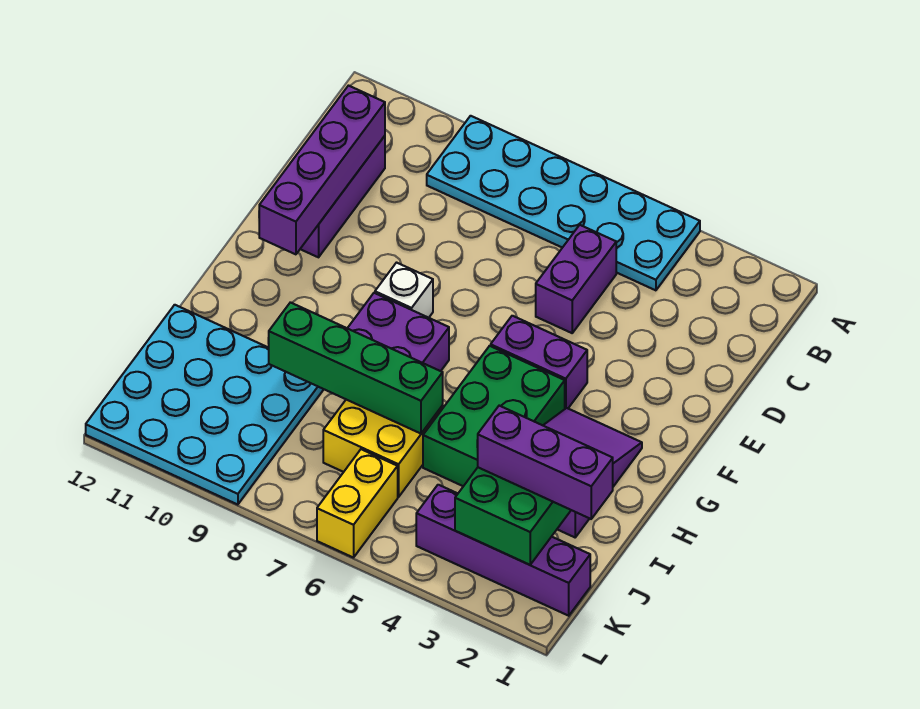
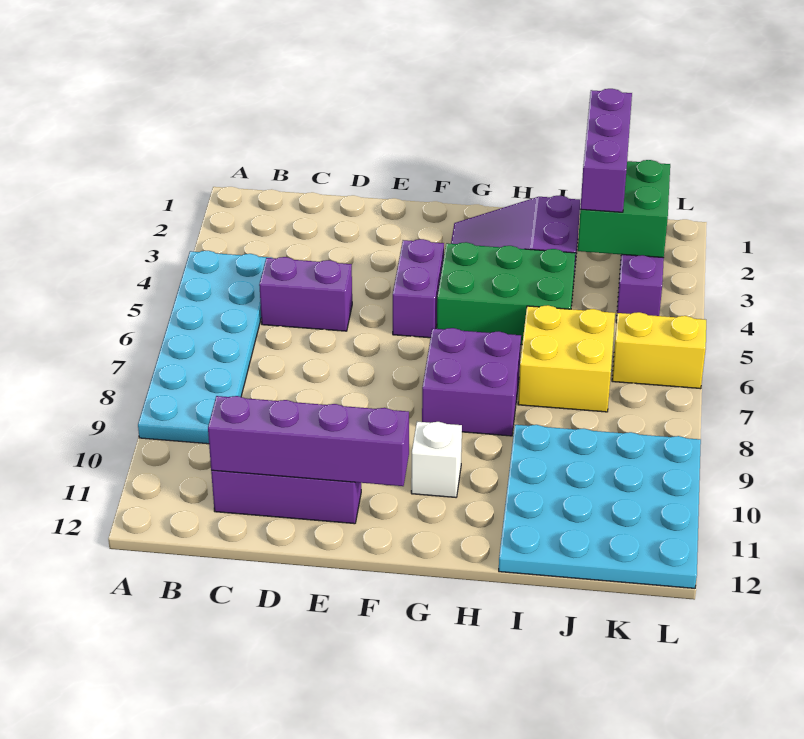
white brick F8 level 1 -> white brick G10 level 1
green brick I6:I9 level 2 -> none

